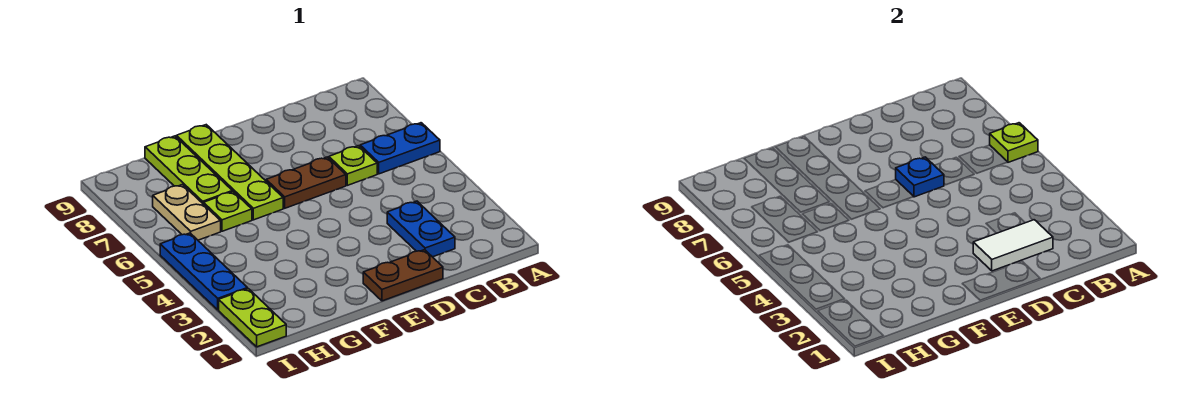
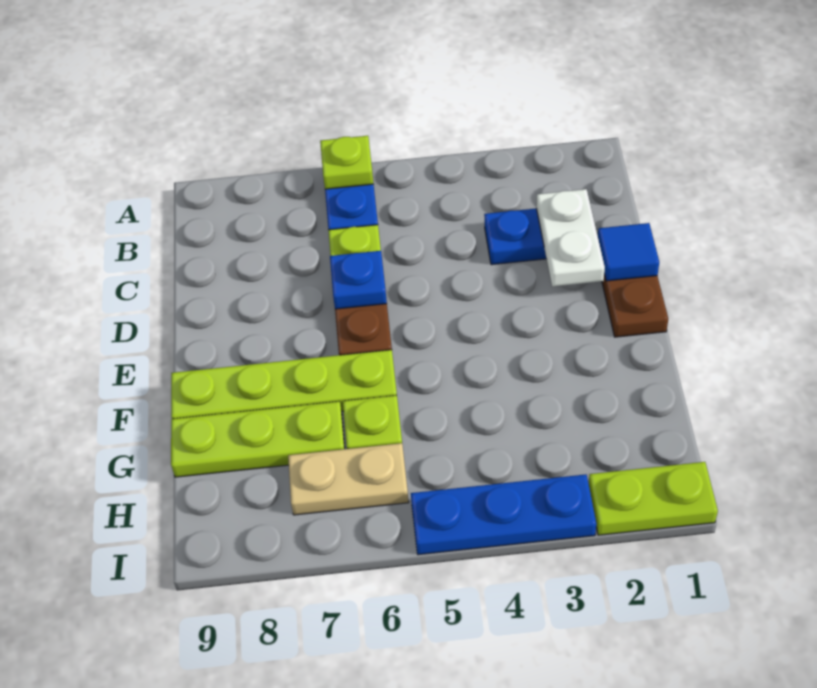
white tile C2:D2 level 2 -> white plate C2:D2 level 2
none -> blue tile D1 level 2

